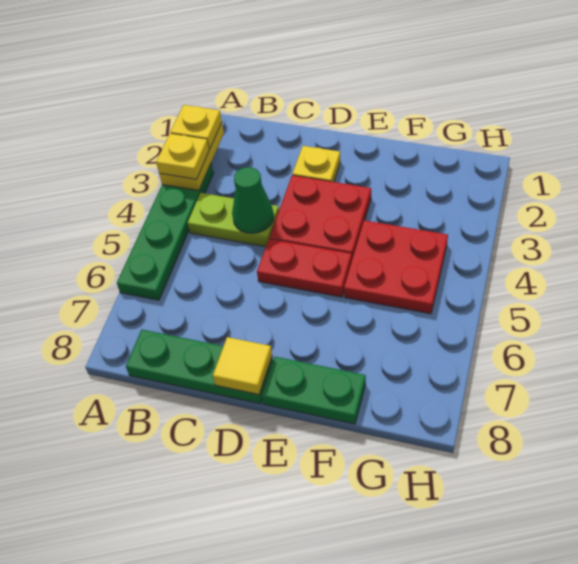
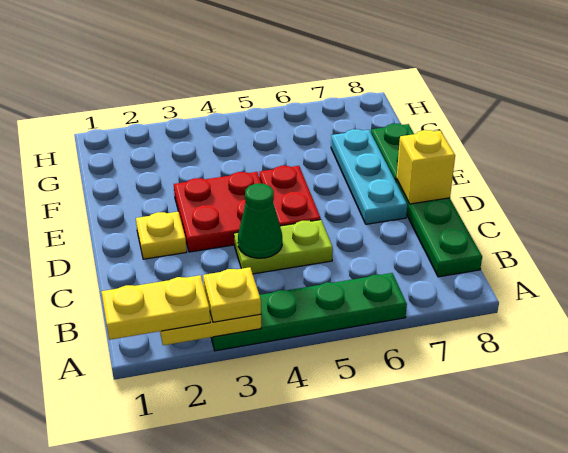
yellow plate A2 level 3 -> yellow plate A1:A2 level 3
lime plate B4:C4 level 1 -> lime plate C4:C5 level 1
none -> cyan plate D7:F7 level 1
yellow tile D8 level 2 -> yellow brick D8 level 2
red plate F4:G5 level 1 -> none

